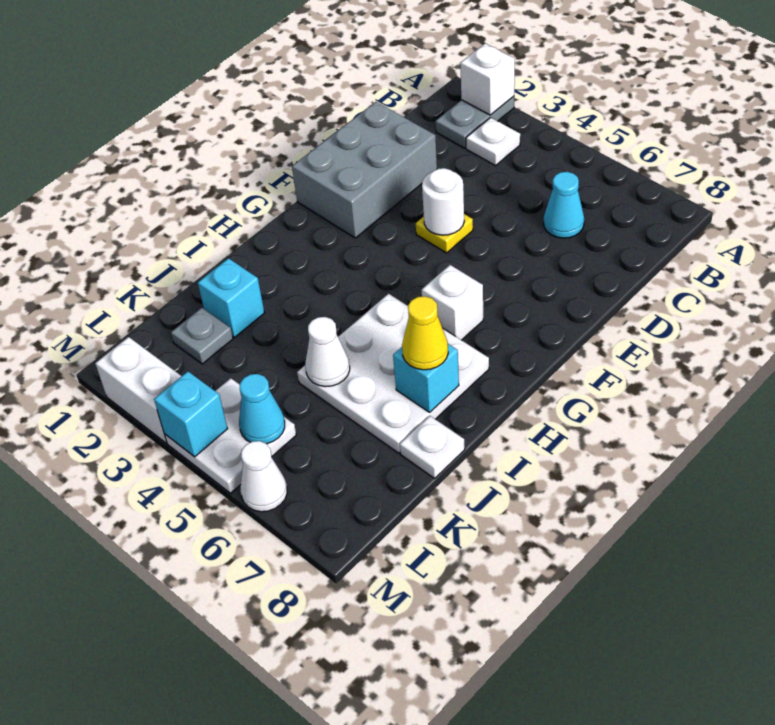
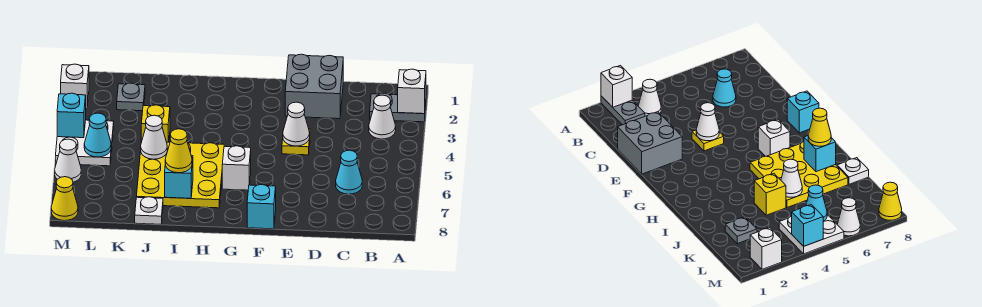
white plate B3 level 1 -> white cone B3 level 1
grey brick D1:F2 level 1 -> grey brick D1:E2 level 1
white round brick E4 level 2 -> white cone E4 level 2
white plate H5:J7 level 1 -> yellow plate H5:J7 level 1
cyan brick J2 level 1 -> cyan brick F8 level 1
none -> yellow brick J4 level 1
white brick M2:M3 level 1 -> white brick M2 level 1
none -> yellow cone M8 level 1

